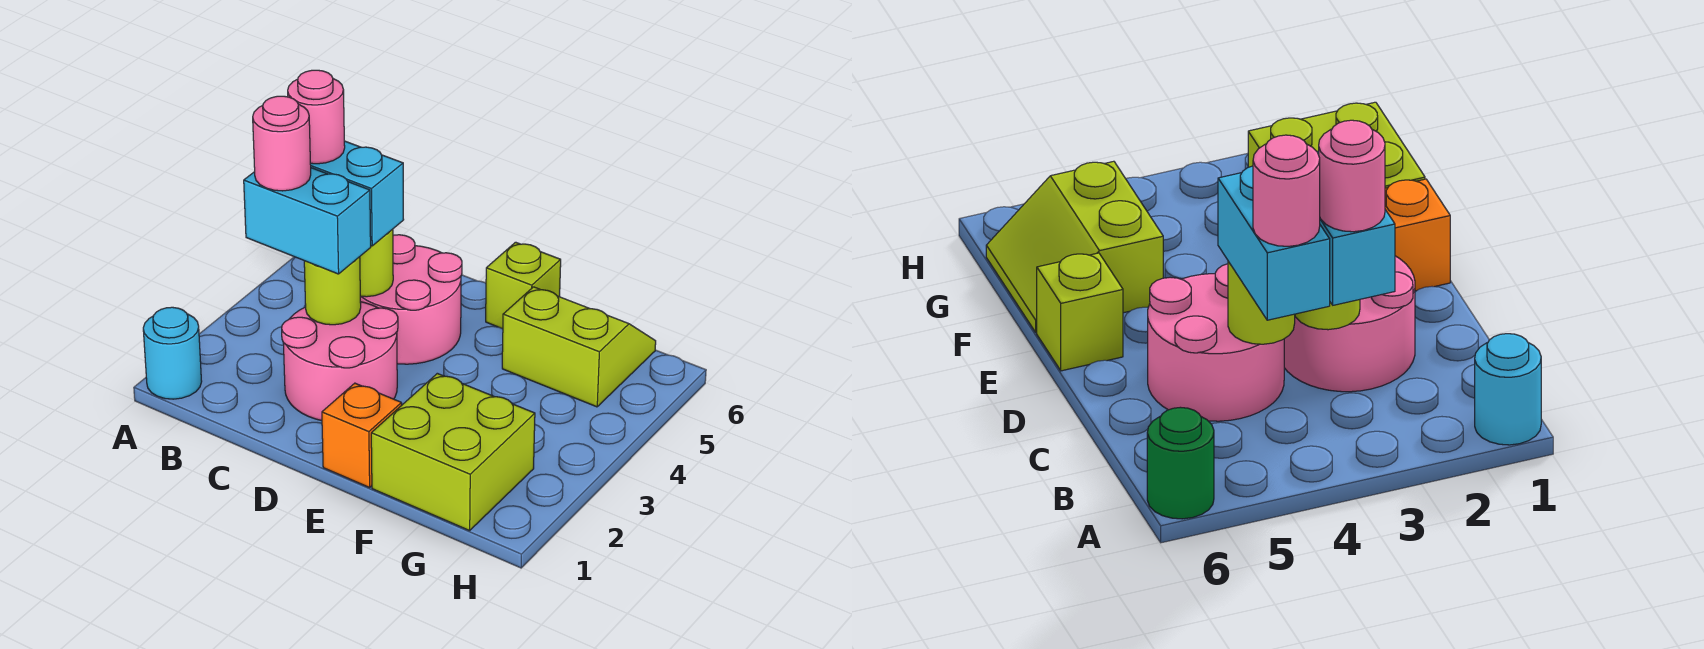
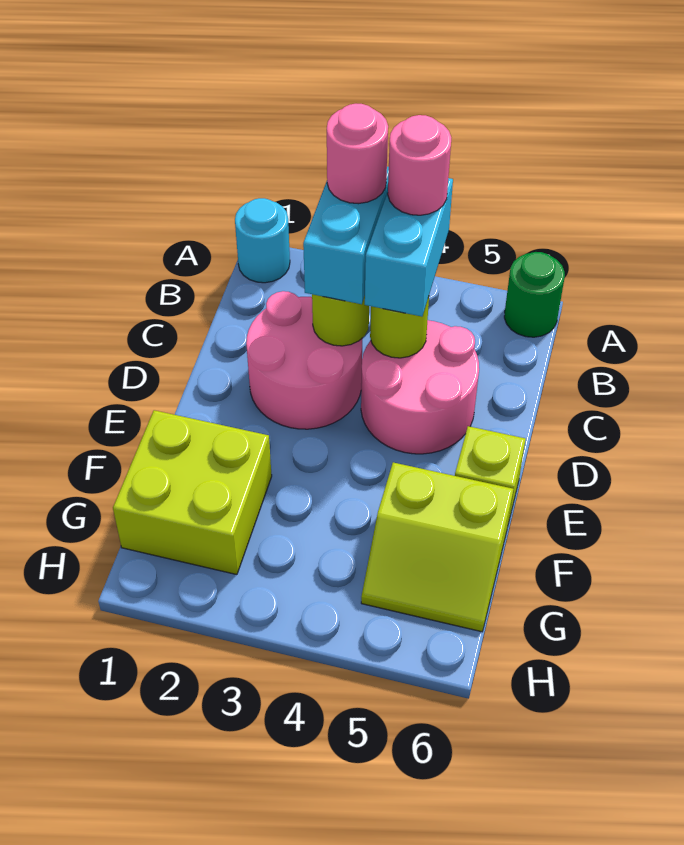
orange brick E1 level 1 -> none
lime slope F5:G6 level 1 top 5 -> lime slope F5:G6 level 1 top F

